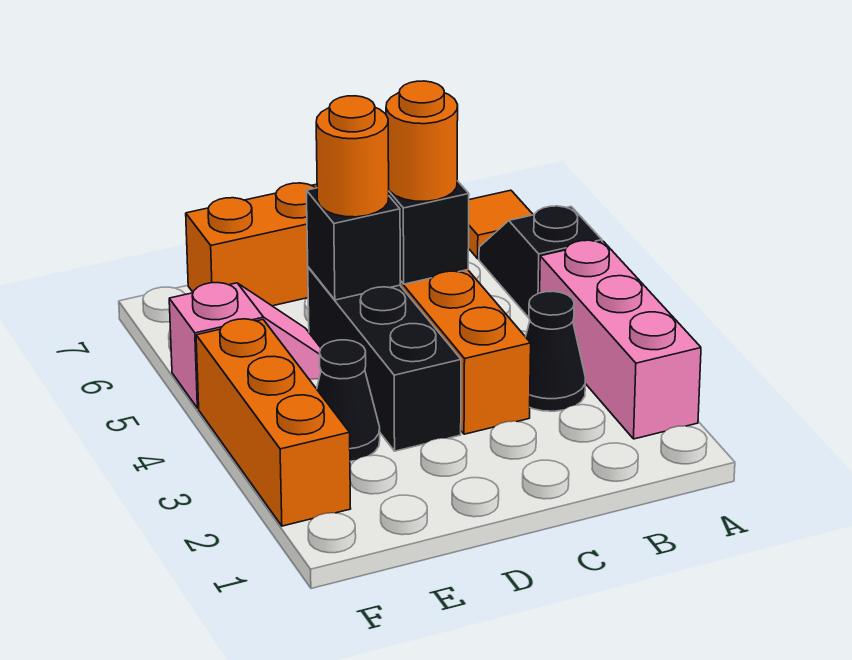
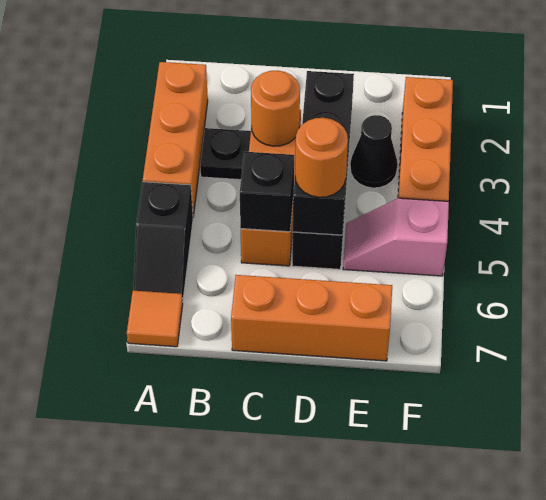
pink brick A2:A4 level 1 -> orange brick A2:A4 level 1
black cone B3 level 1 -> black plate B3 level 1
orange round brick C5 level 3 -> orange round brick C3 level 2
black brick D3:D5 level 1 -> black brick D2:D5 level 1

